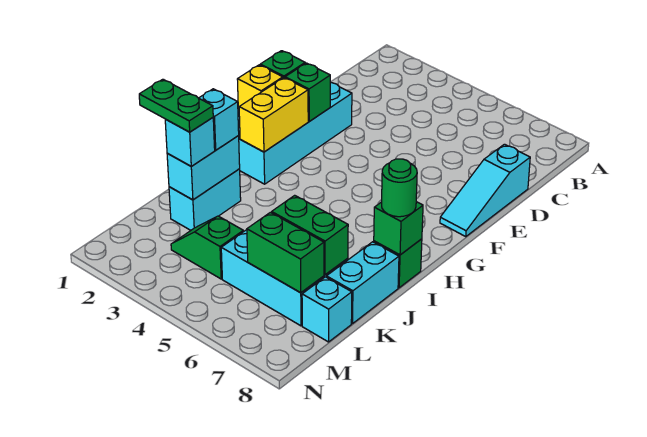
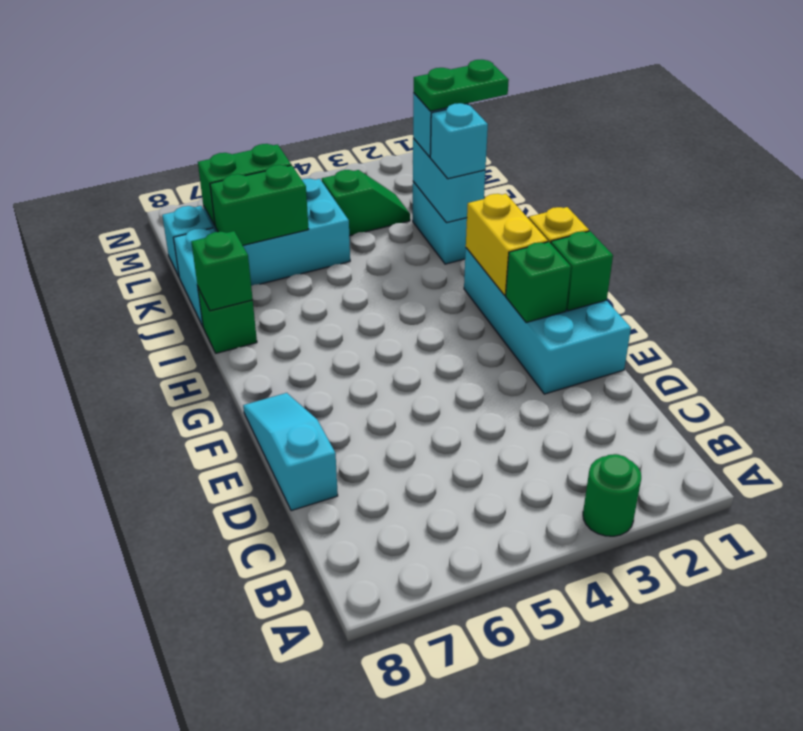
green round brick I8 level 3 -> green round brick A3 level 1

